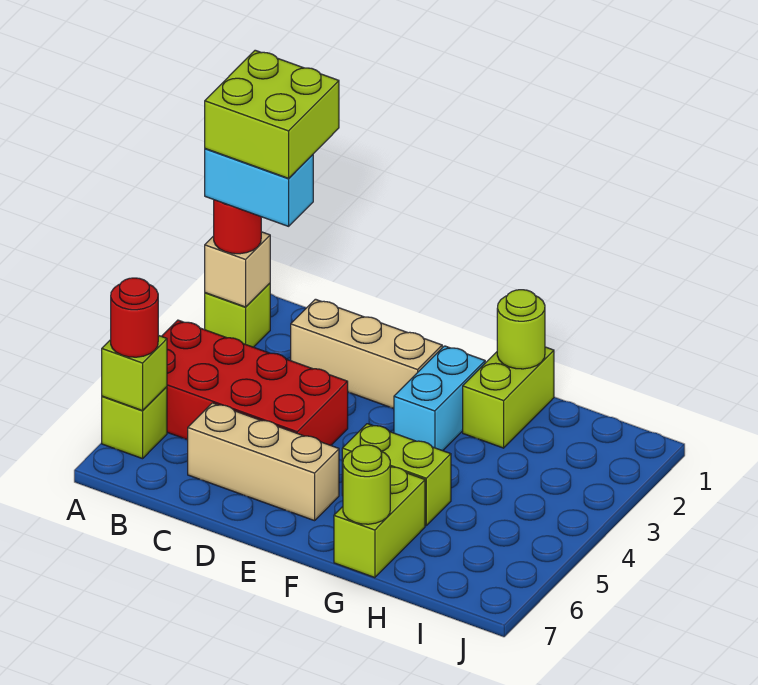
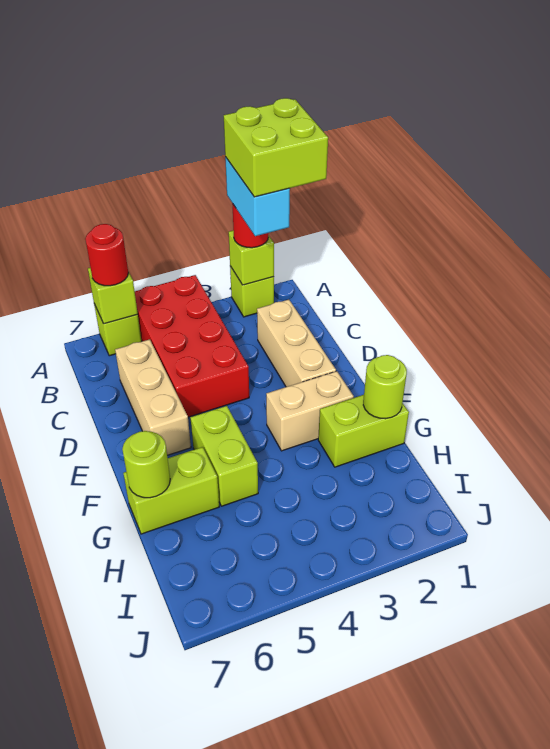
tan brick A2 level 2 -> lime brick A2 level 2
cyan brick F2:F3 level 1 -> tan brick F2:F3 level 1

